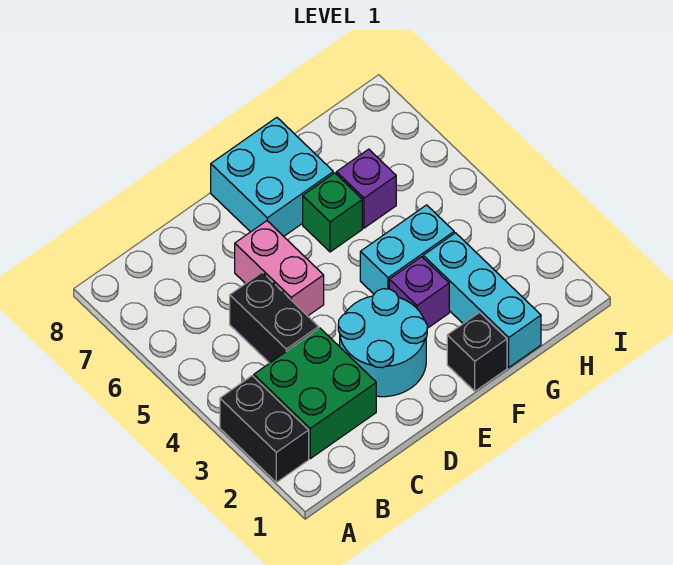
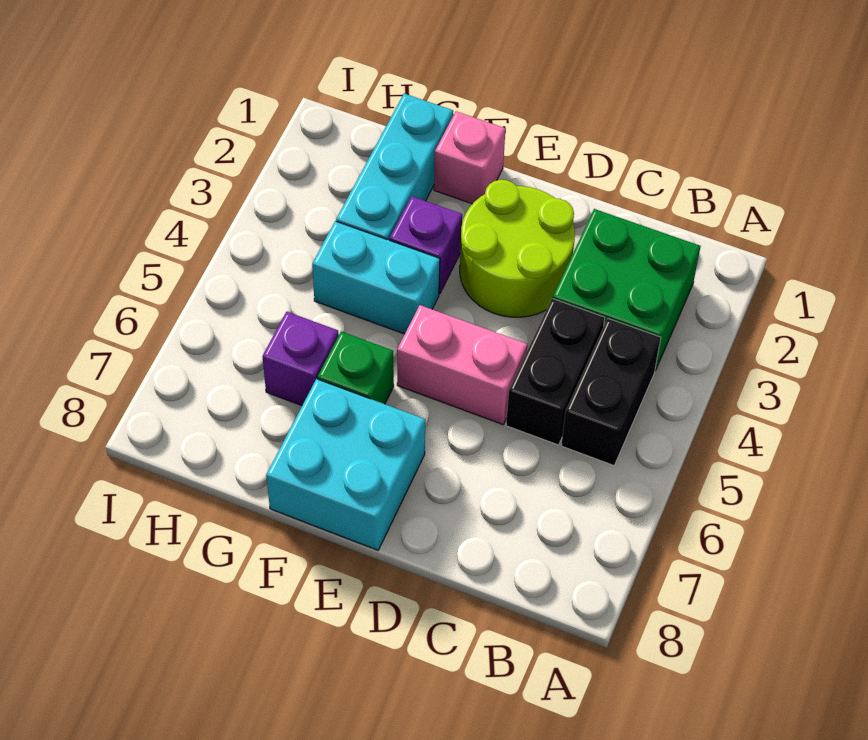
black brick A2:A3 level 1 -> black brick B4:B5 level 1
cyan round brick D2:E3 level 1 -> lime round brick D2:E3 level 1
pink brick D5:D6 level 1 -> pink brick D5:E5 level 1
black brick F1 level 1 -> pink brick F1 level 1

